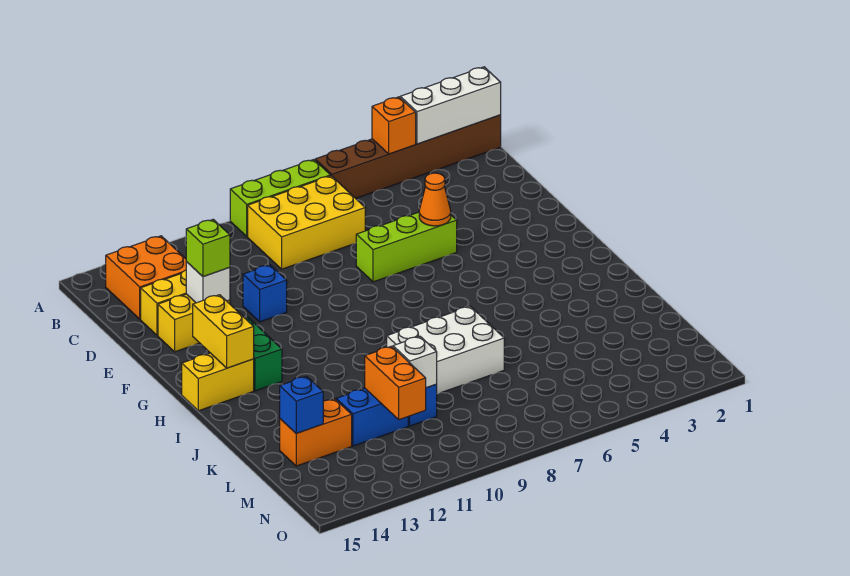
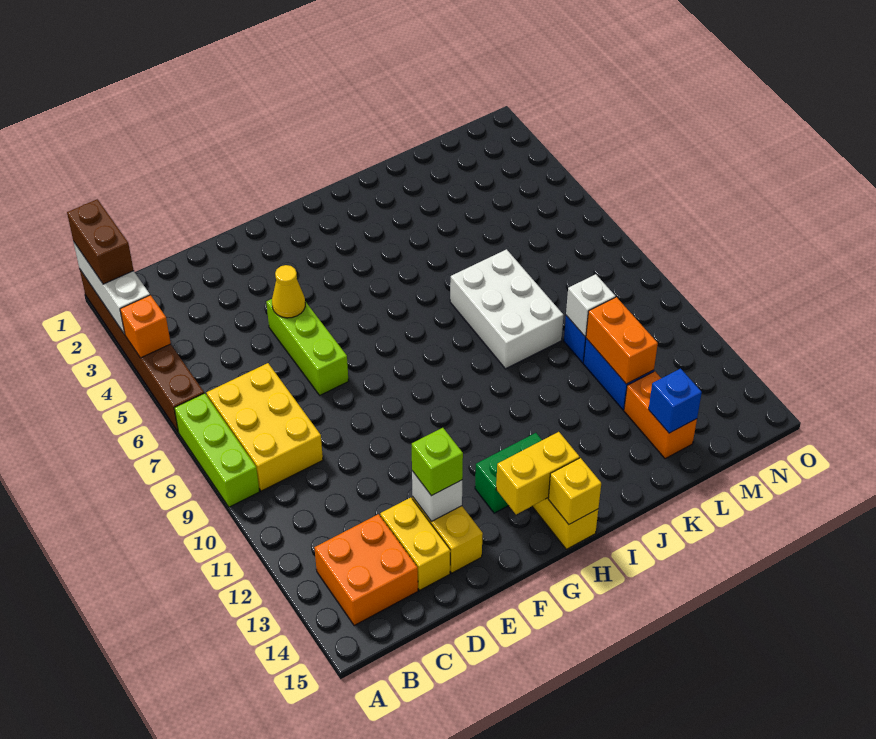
none -> brown brick A1:A2 level 3
orange cone E5 level 2 -> yellow cone E5 level 2
blue brick E11 level 1 -> none
none -> yellow brick H15 level 2
orange brick L11:M11 level 2 -> orange brick L11:L12 level 2

